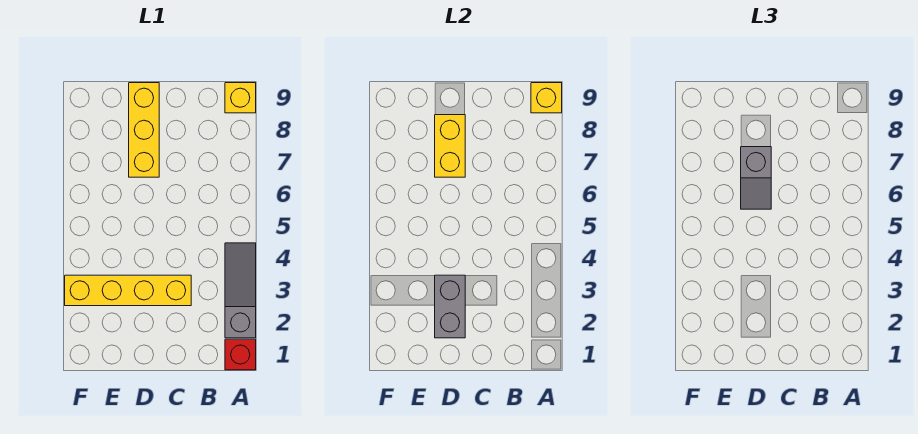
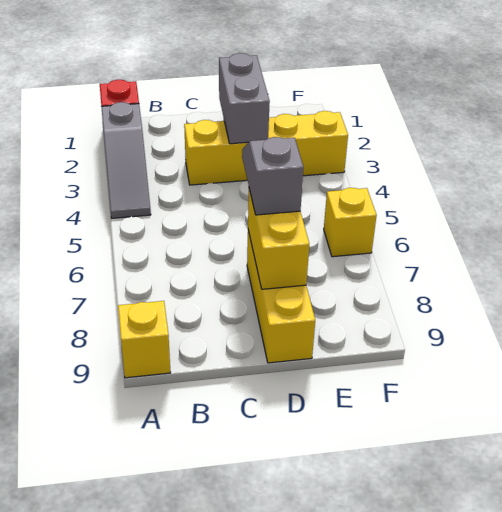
yellow brick A9 level 2 -> yellow brick F6 level 1

